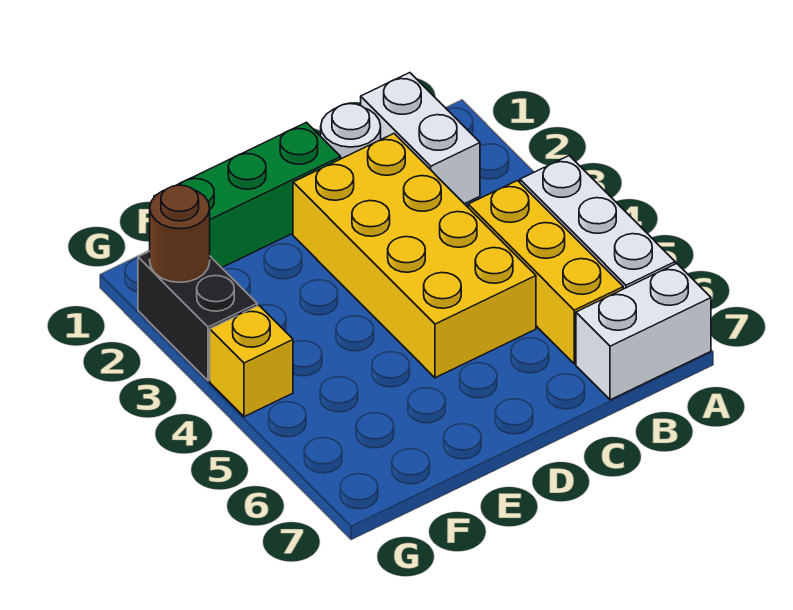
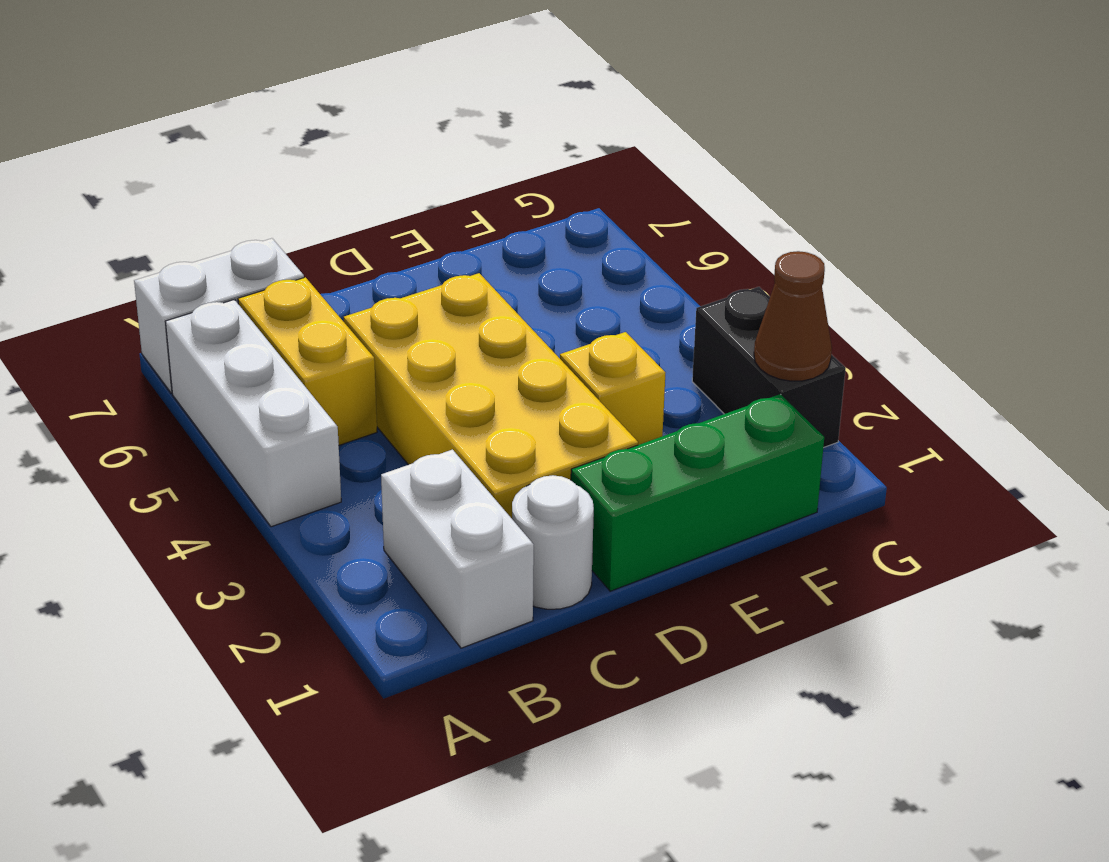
yellow brick B4:B6 level 1 -> yellow brick B5:B6 level 1
brown round brick G2 level 2 -> brown cone G2 level 2
yellow brick G4 level 1 -> yellow brick E3 level 1

